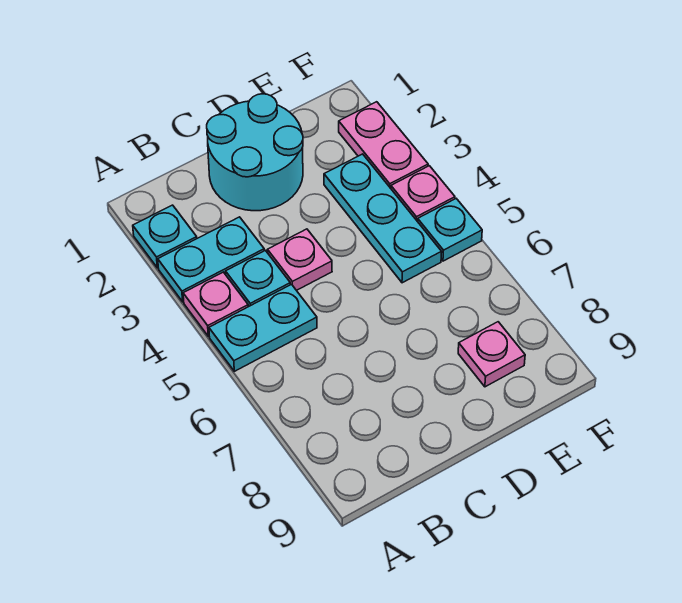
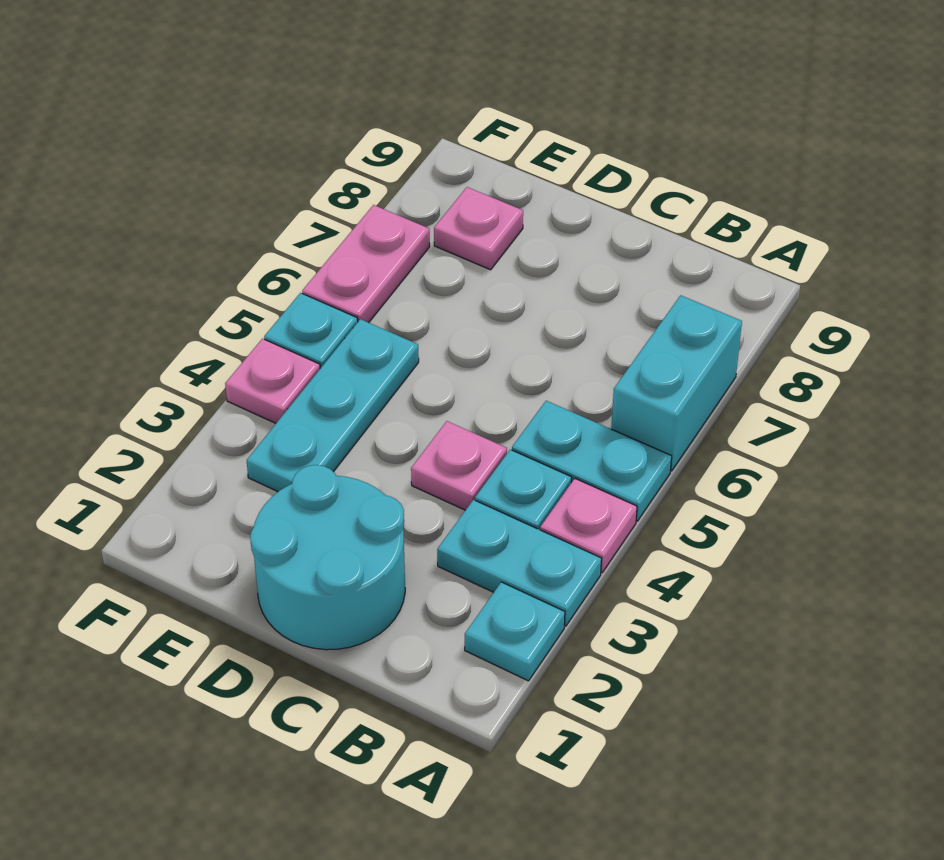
none -> cyan brick A6:A7 level 1
pink plate F2:F3 level 1 -> pink plate F6:F7 level 1

